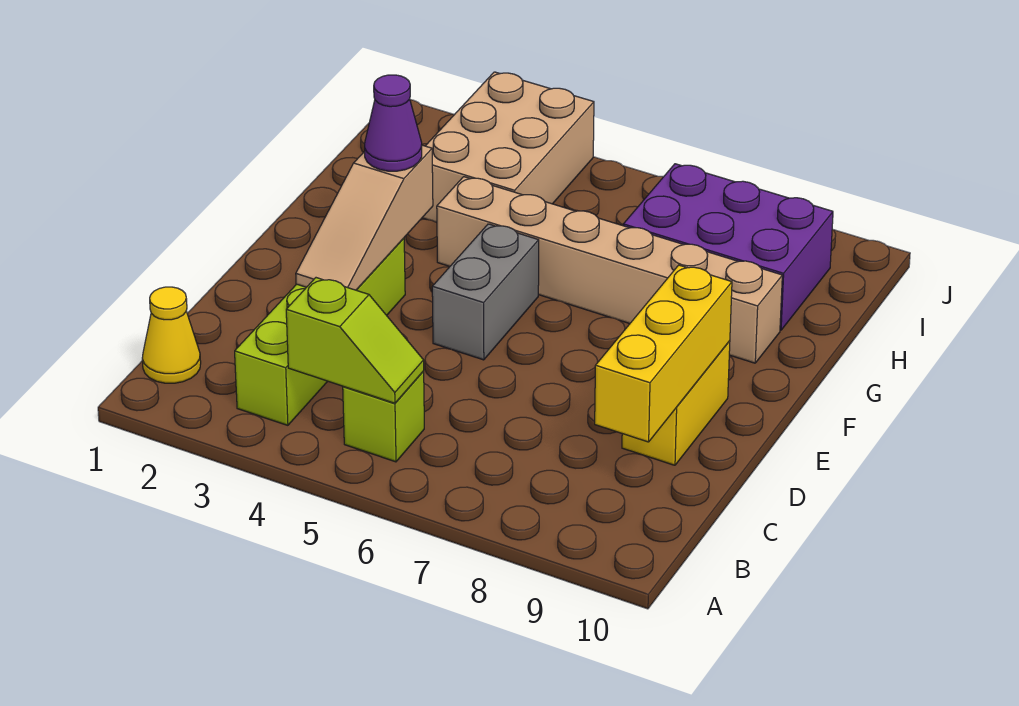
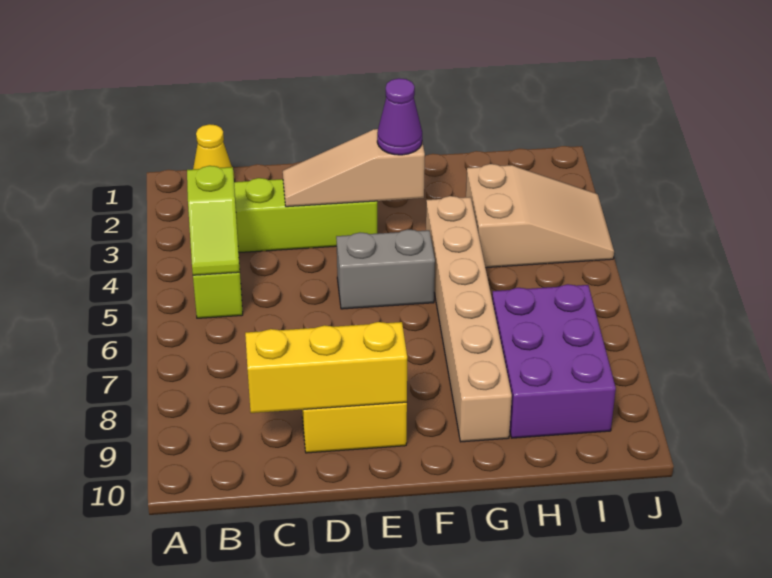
tan brick H3:J4 level 1 -> tan slope H3:J4 level 1 top H

